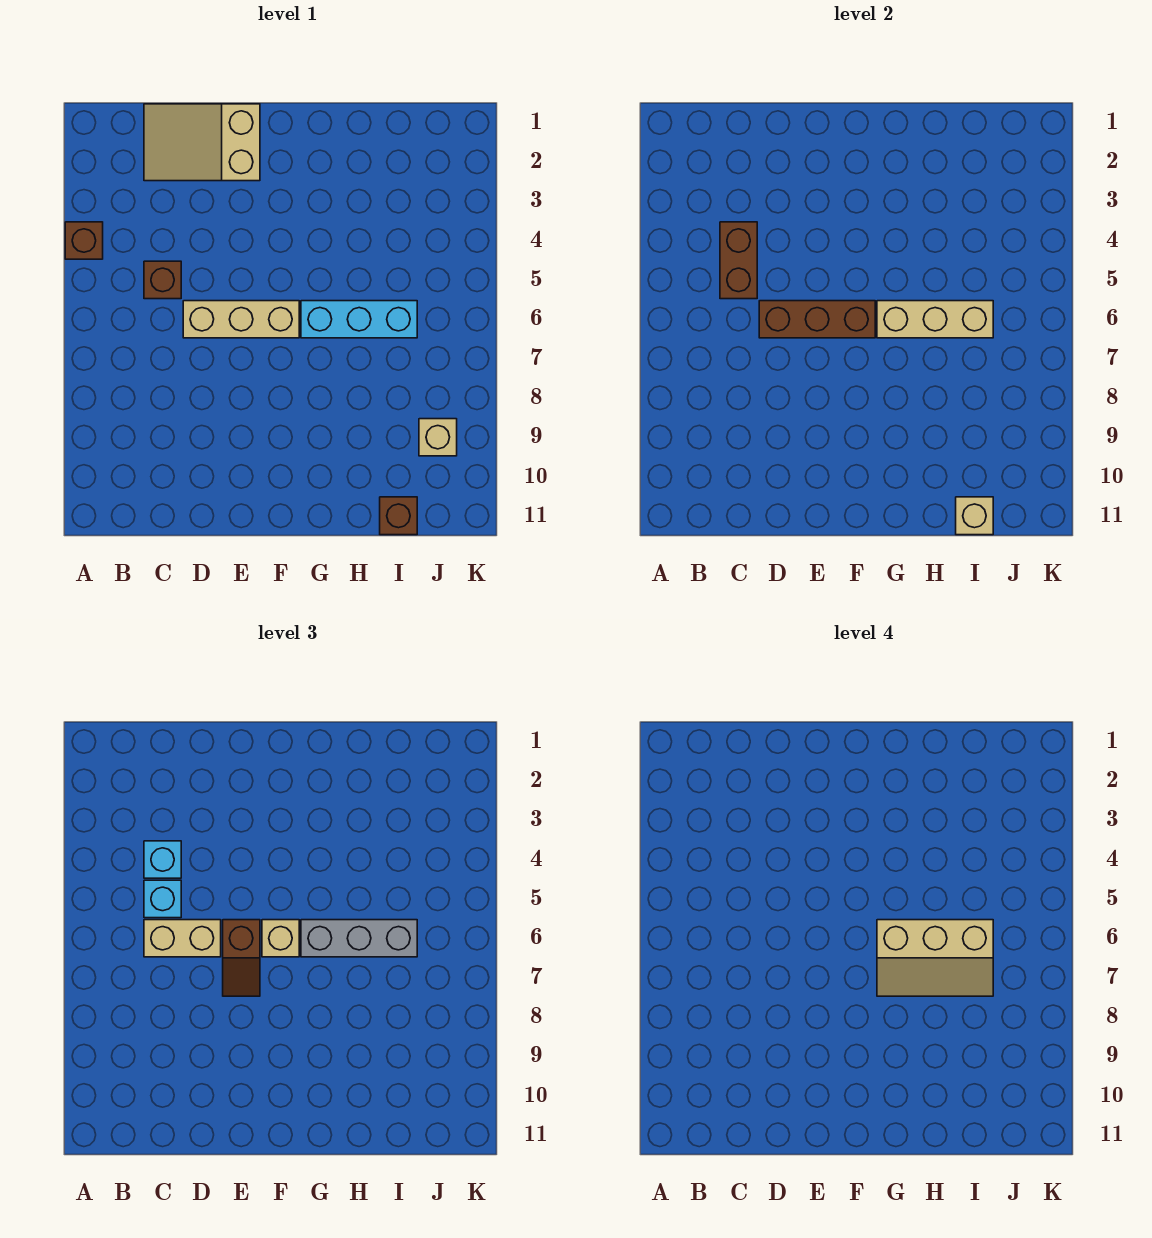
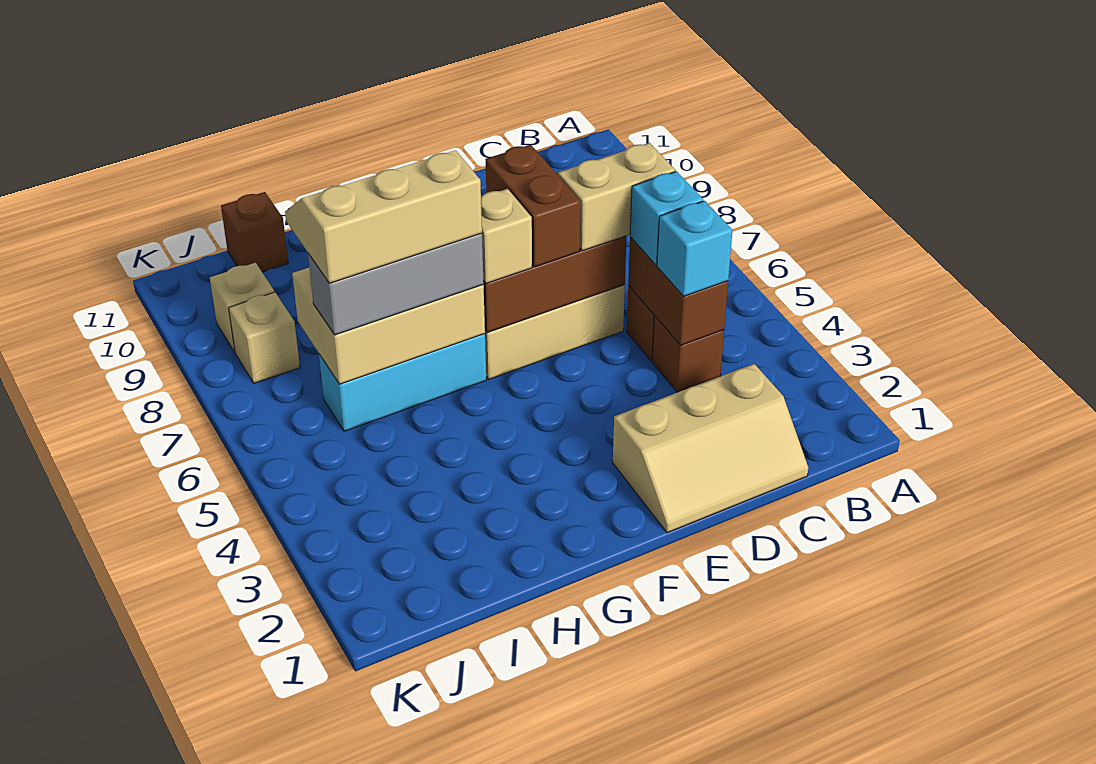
brown brick A4 level 1 -> brown brick C4 level 1
tan slope C1:E2 level 1 top E -> tan slope C1:E2 level 1 top 2
brown slope E6:E7 level 3 top 6 -> brown brick E6:E7 level 3
tan brick G6:I6 level 2 -> tan brick G6:I7 level 2
tan brick I11 level 2 -> tan brick J8 level 1

